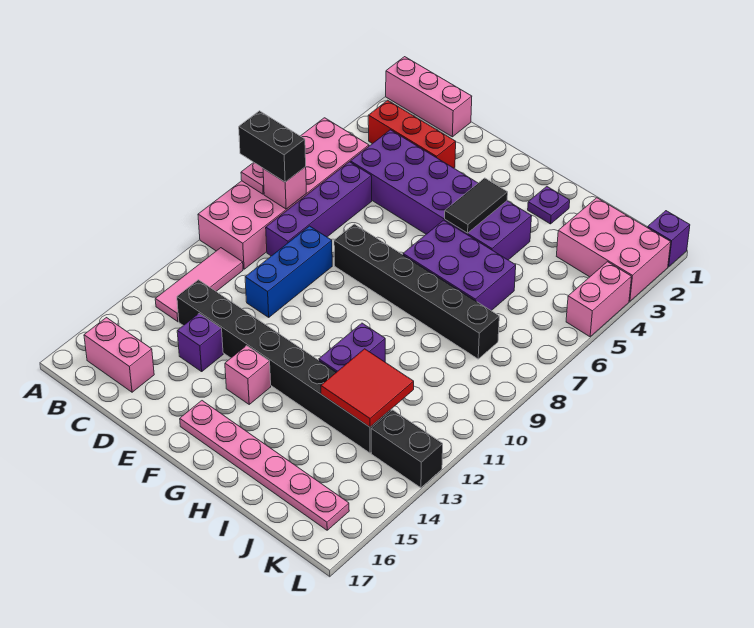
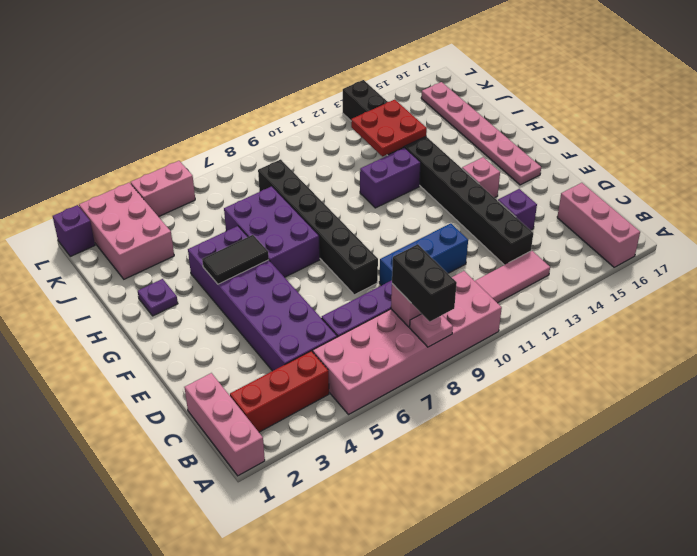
red brick B3:D3 level 1 -> red brick B2:B4 level 1
pink brick B16:C16 level 1 -> pink brick A16:C16 level 1
red tile I12:J13 level 2 -> red plate I12:J13 level 2

